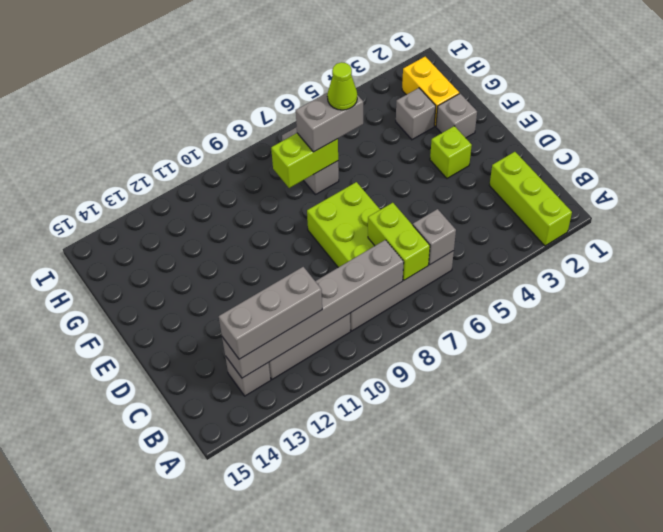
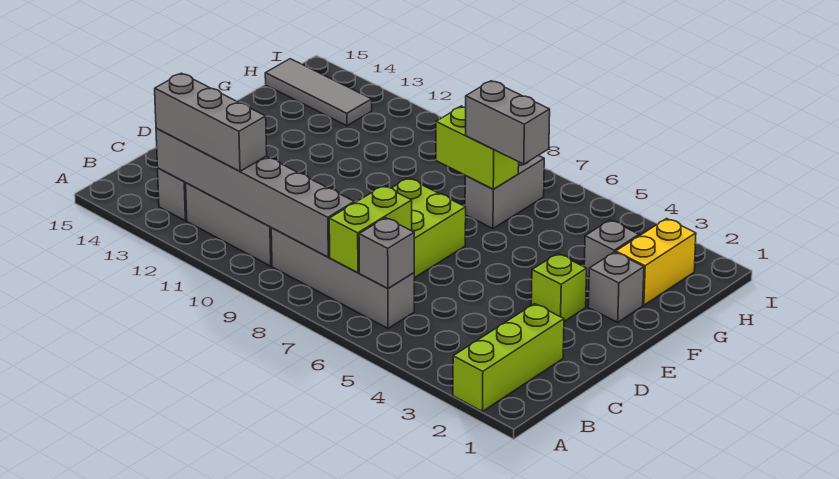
lime cone G6 level 4 -> none
none -> grey tile H13:H15 level 1

